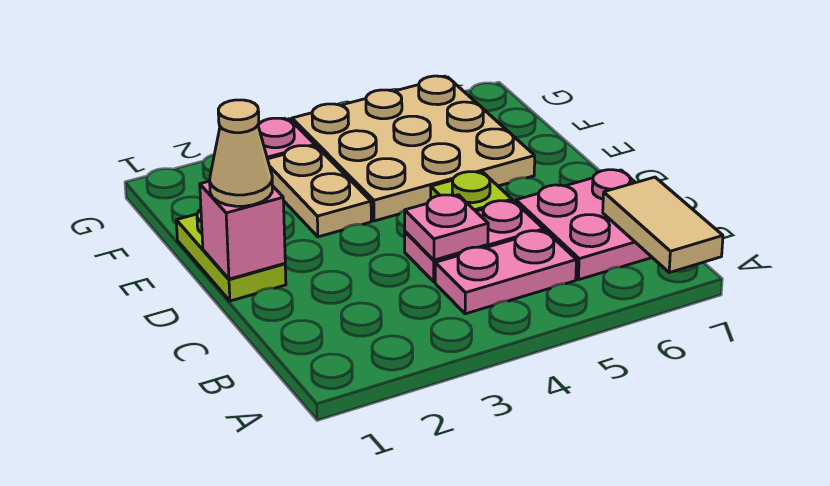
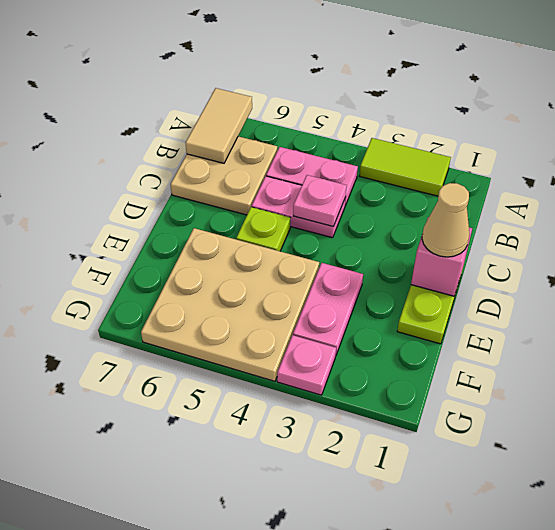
none -> lime tile A2:A3 level 1
pink plate B6:C7 level 1 -> tan plate B6:C7 level 1
tan plate E3:F3 level 1 -> pink plate E3:F3 level 1

